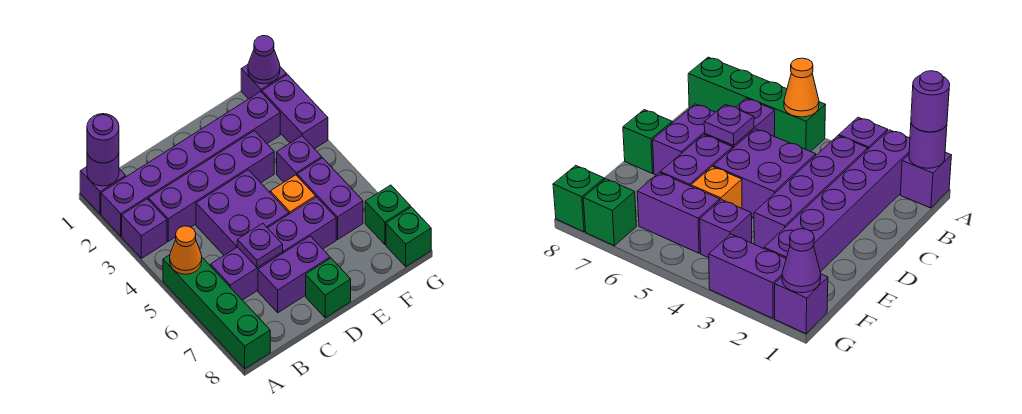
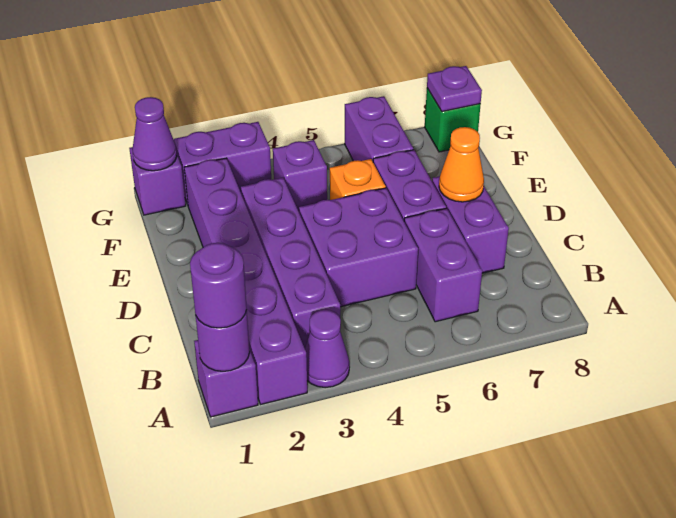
purple brick A3 level 1 -> purple cone A3 level 1
green brick A5:A8 level 1 -> none
orange cone A5 level 2 -> orange cone D7 level 2
purple plate C6 level 2 -> purple plate G8 level 2
green brick D8 level 1 -> none
purple brick F5:F6 level 1 -> purple brick F6:G6 level 1
green brick G7 level 1 -> none

